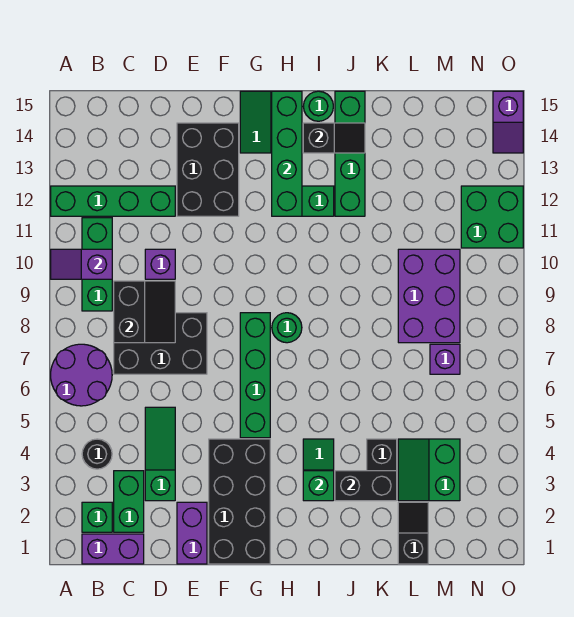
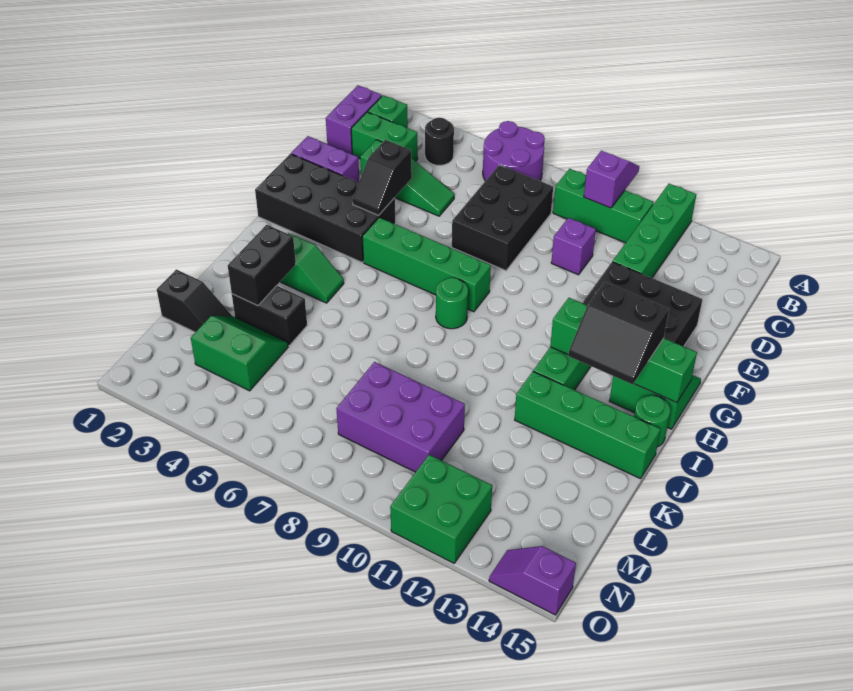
black slope C8:D9 level 2 top C -> black slope H13:I14 level 3 top H
green brick I3 level 2 -> none
black slope I14:J14 level 2 top I -> black slope E4:F4 level 2 top E
purple brick M7 level 1 -> none

